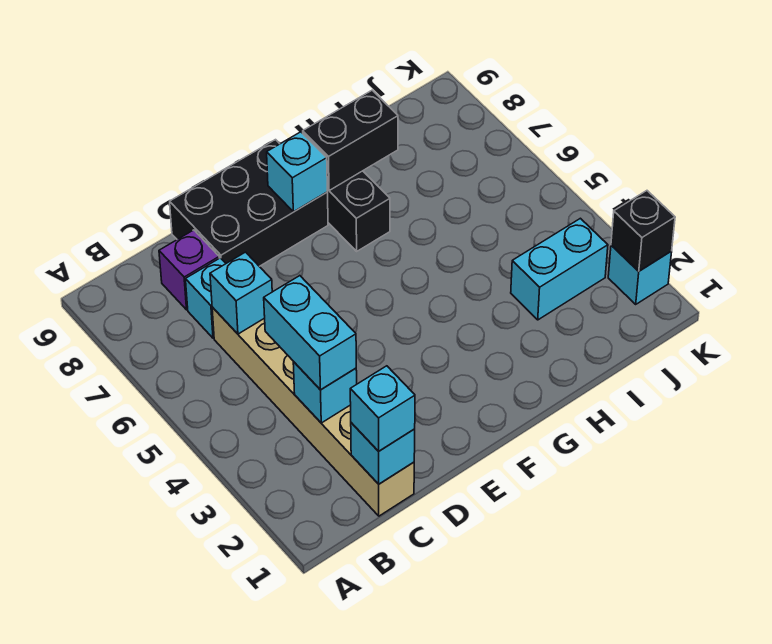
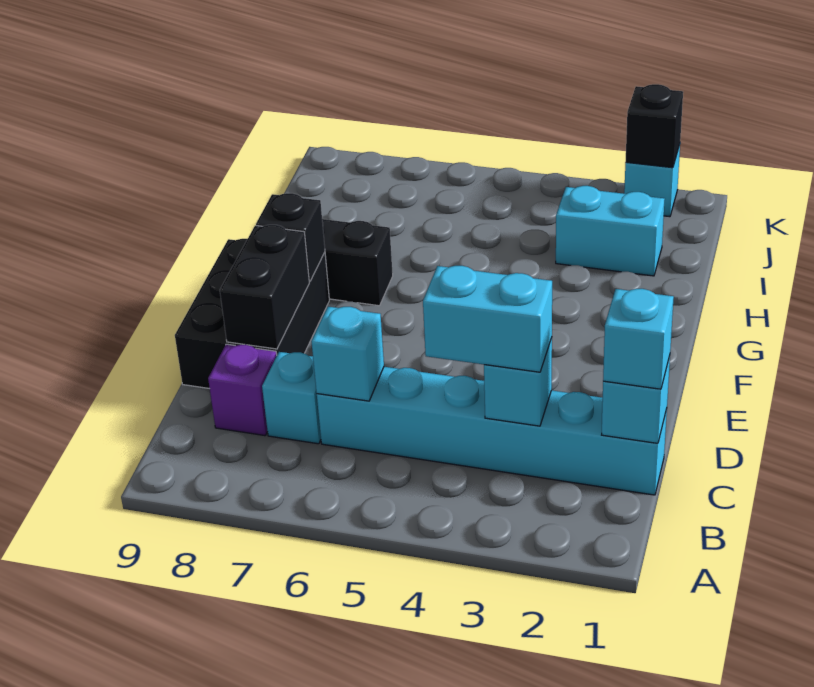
tan brick C1:C6 level 1 -> cyan brick C1:C6 level 1
cyan brick F8 level 2 -> black brick F8 level 2
black brick G8:H8 level 2 -> black brick D8:E8 level 2
cyan brick I3:J3 level 1 -> cyan brick I2:I3 level 1

